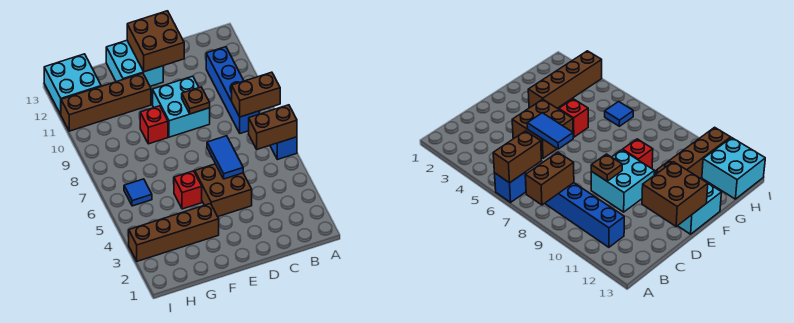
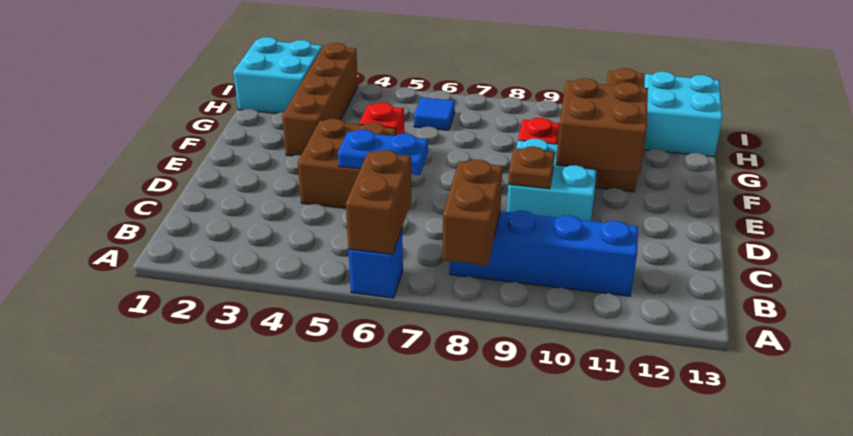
blue tile D5:D6 level 2 -> blue plate D5:D6 level 2
brown brick D12:E13 level 2 -> brown brick E10:F11 level 2
cyan brick E12:F13 level 1 -> cyan brick H1:I2 level 1

